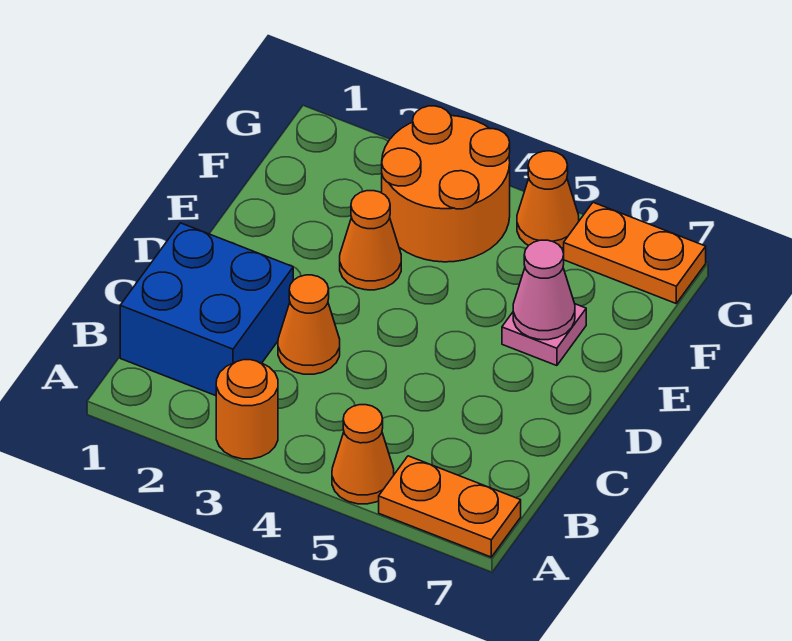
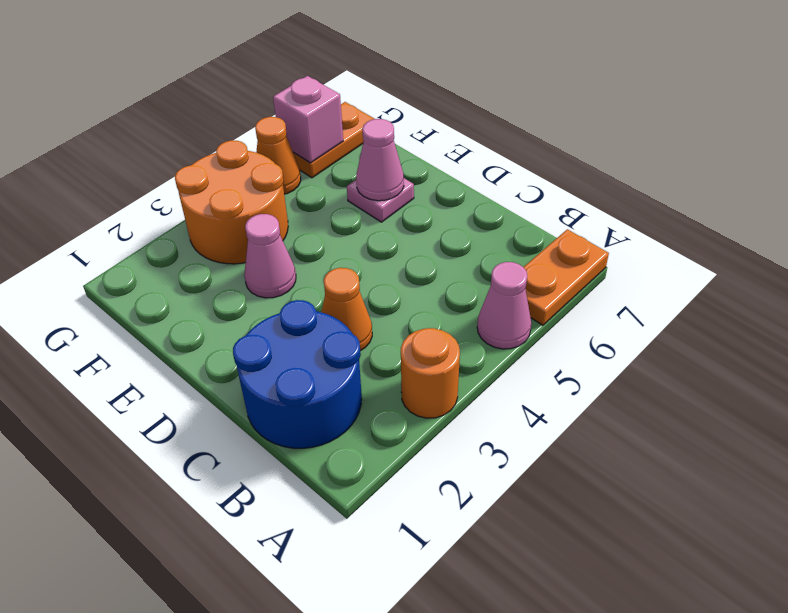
orange cone A5 level 1 -> pink cone A5 level 1
blue brick B1:C2 level 1 -> blue round brick B1:C2 level 1
orange cone E3 level 1 -> pink cone E3 level 1
none -> pink brick G6 level 2

